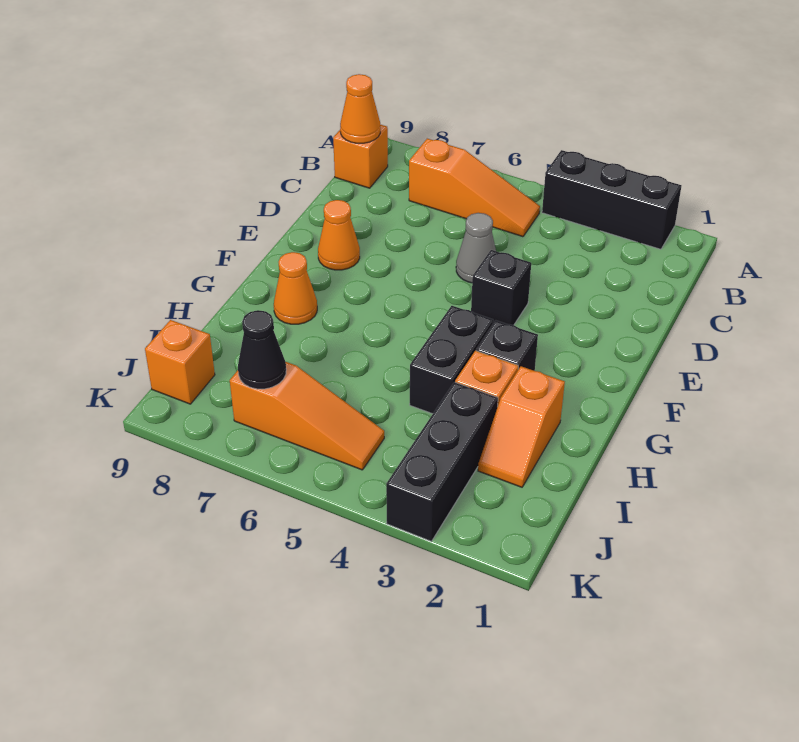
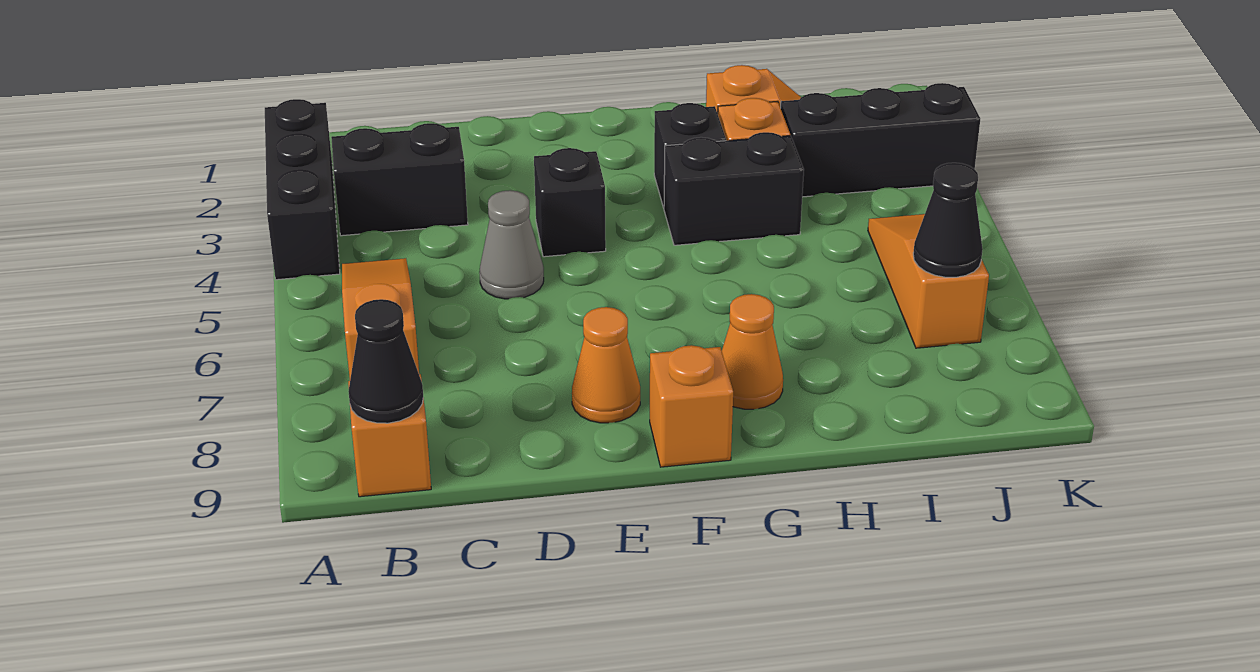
none -> black brick B3:C3 level 1
orange cone B9 level 2 -> black cone B9 level 2
orange brick J9 level 1 -> orange brick F9 level 1

